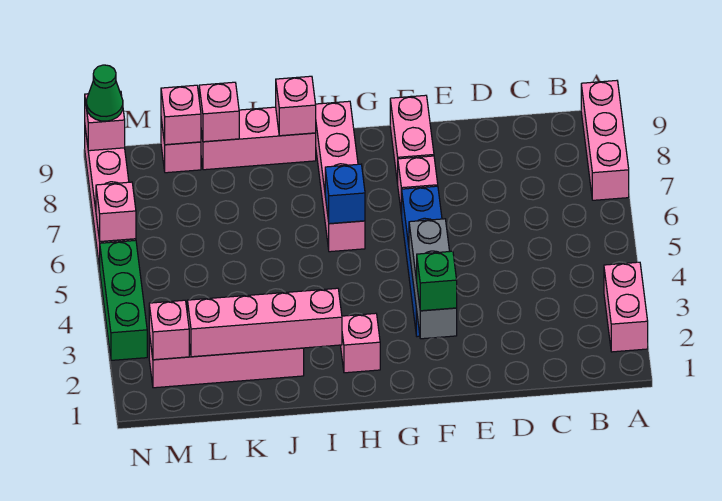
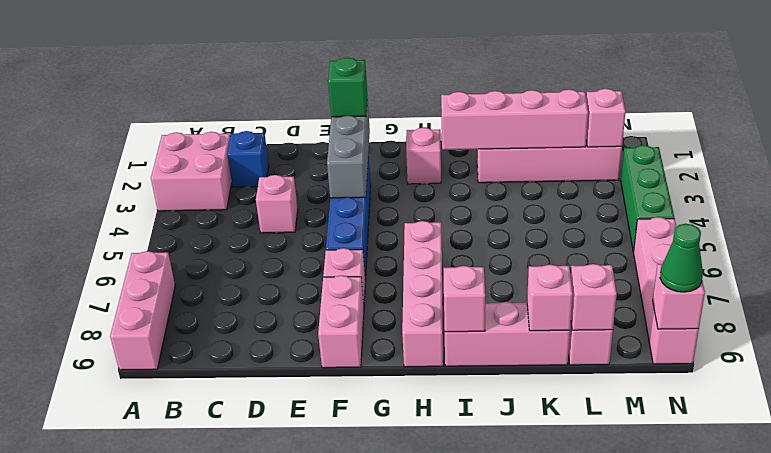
pink brick A2:A3 level 1 -> pink brick A2:B3 level 1
blue brick H6 level 2 -> blue brick C2 level 1
pink brick N6 level 2 -> pink brick D4 level 1

